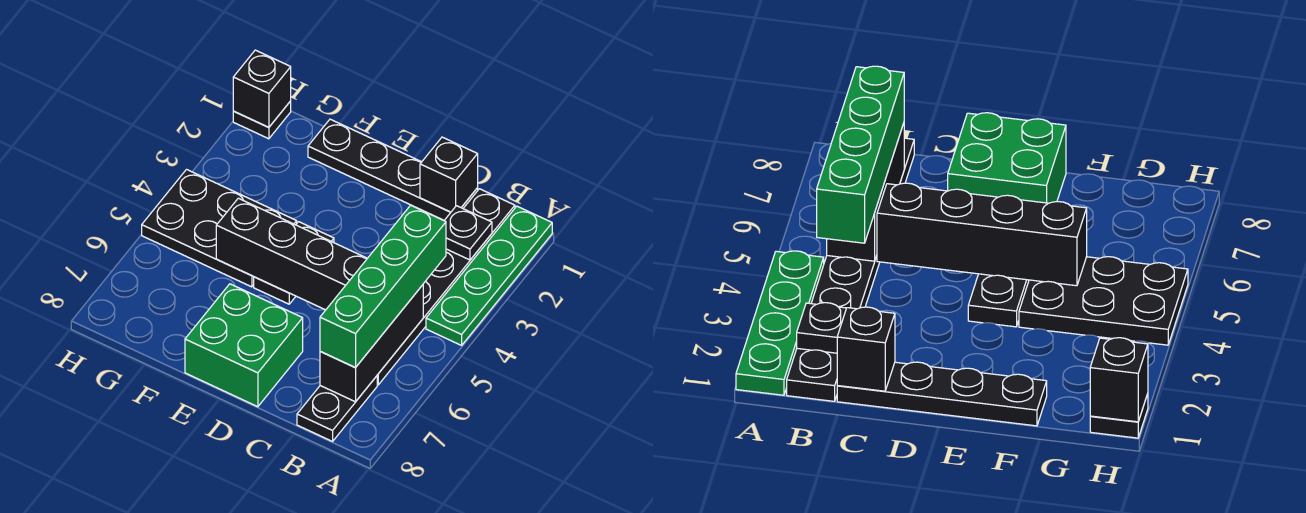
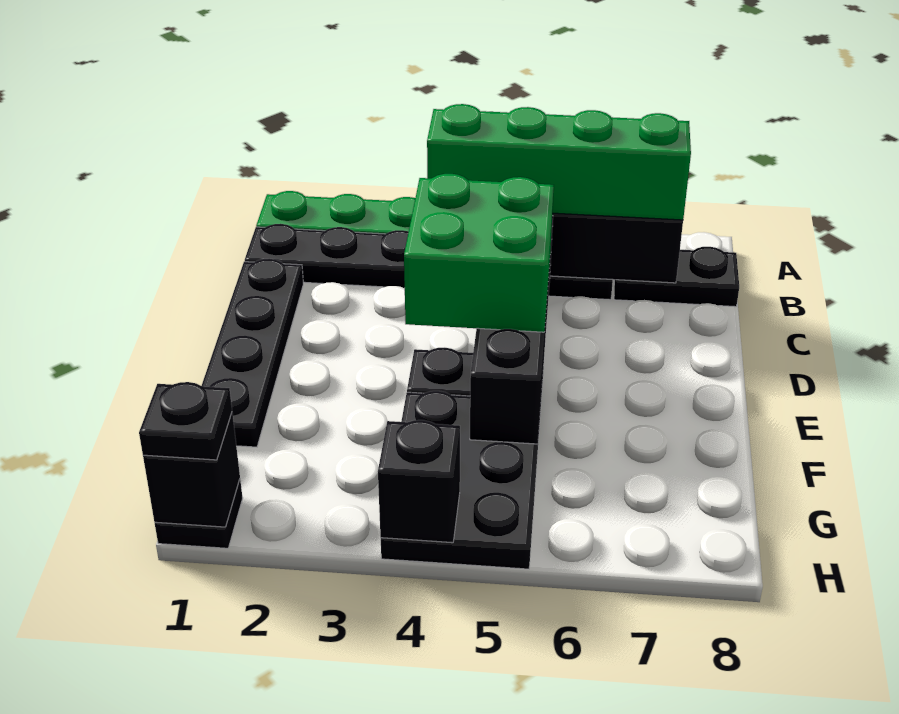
black plate B2 level 2 -> black plate H1 level 3
black brick C1 level 2 -> black brick H4 level 2
green brick D7:E8 level 1 -> green brick D4:E5 level 3

